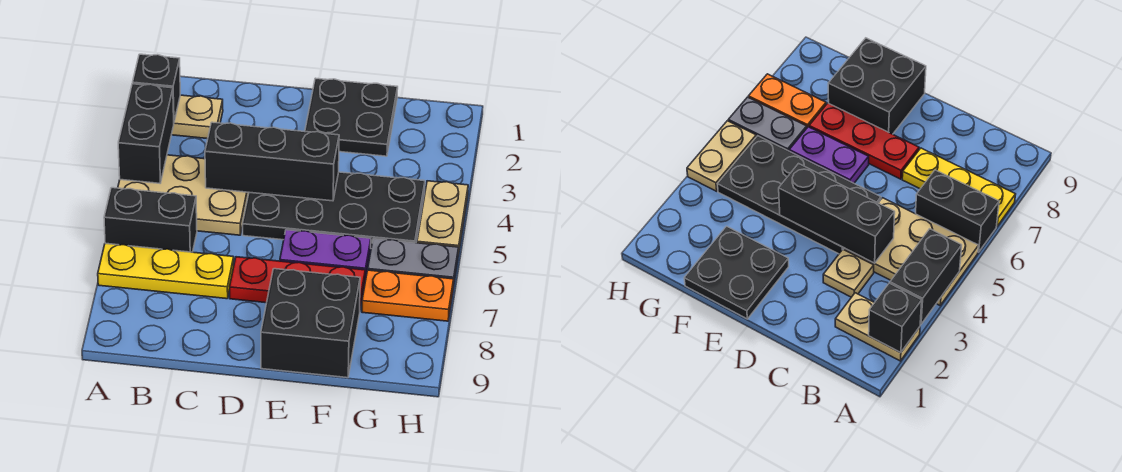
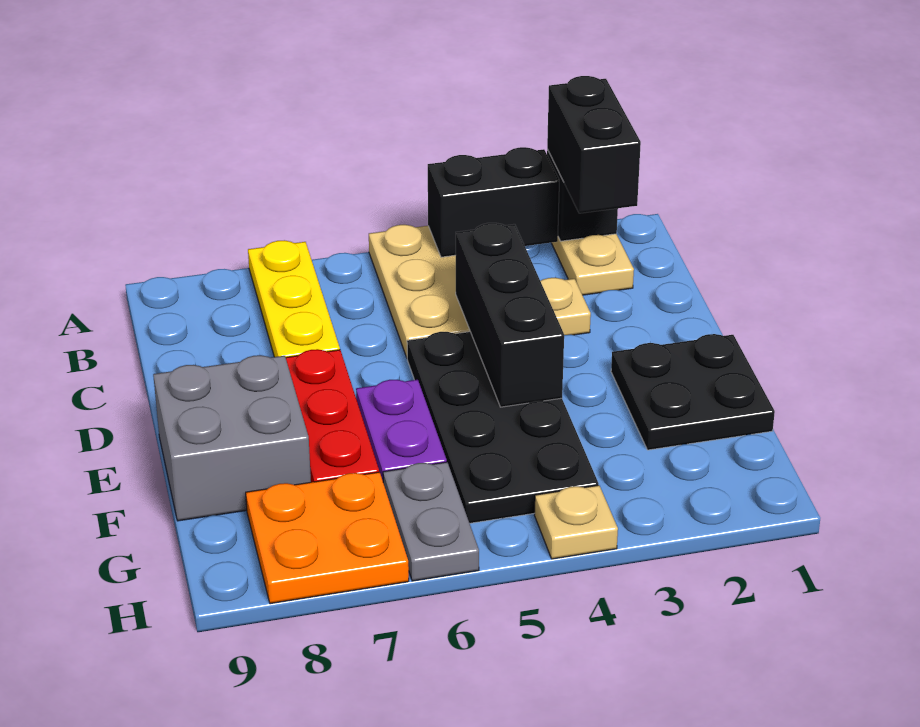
black brick A6:B6 level 1 -> black brick A2:B2 level 3
black brick E8:F9 level 1 -> grey brick E8:F9 level 1
orange plate G7:H7 level 1 -> orange plate G7:H8 level 1
tan plate H4:H5 level 1 -> tan plate H4 level 1

